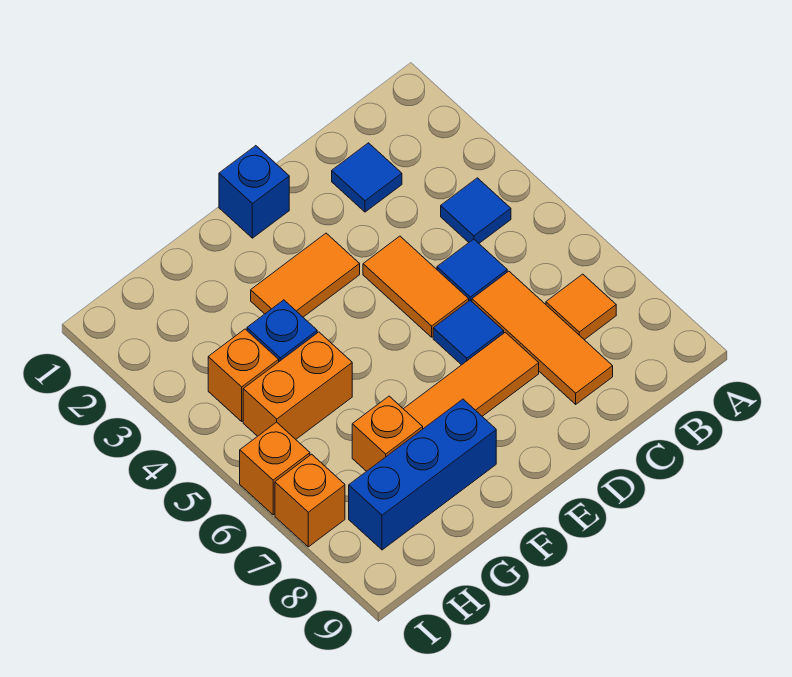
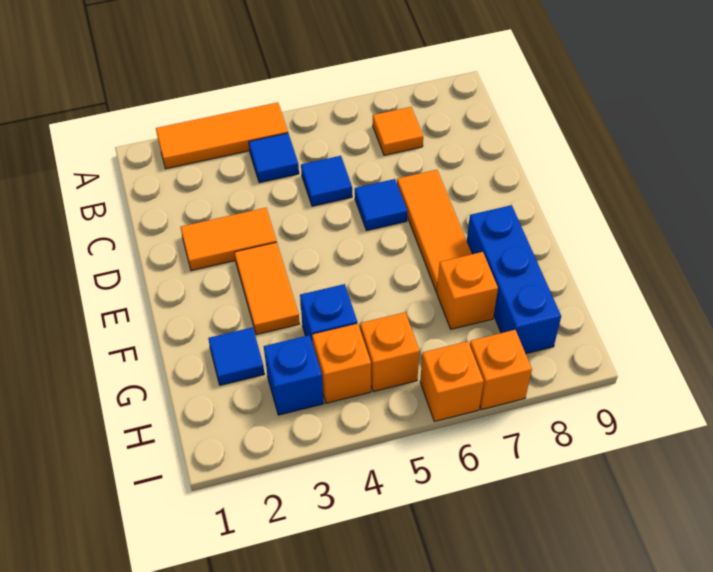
blue tile C2 level 1 -> blue tile G2 level 1
orange tile C6:C8 level 1 -> orange tile A2:A4 level 1
orange tile D4:D5 level 1 -> orange tile D2:D3 level 1
blue brick E1 level 1 -> blue brick H3 level 1
orange brick G5:H5 level 1 -> orange brick H5 level 1

